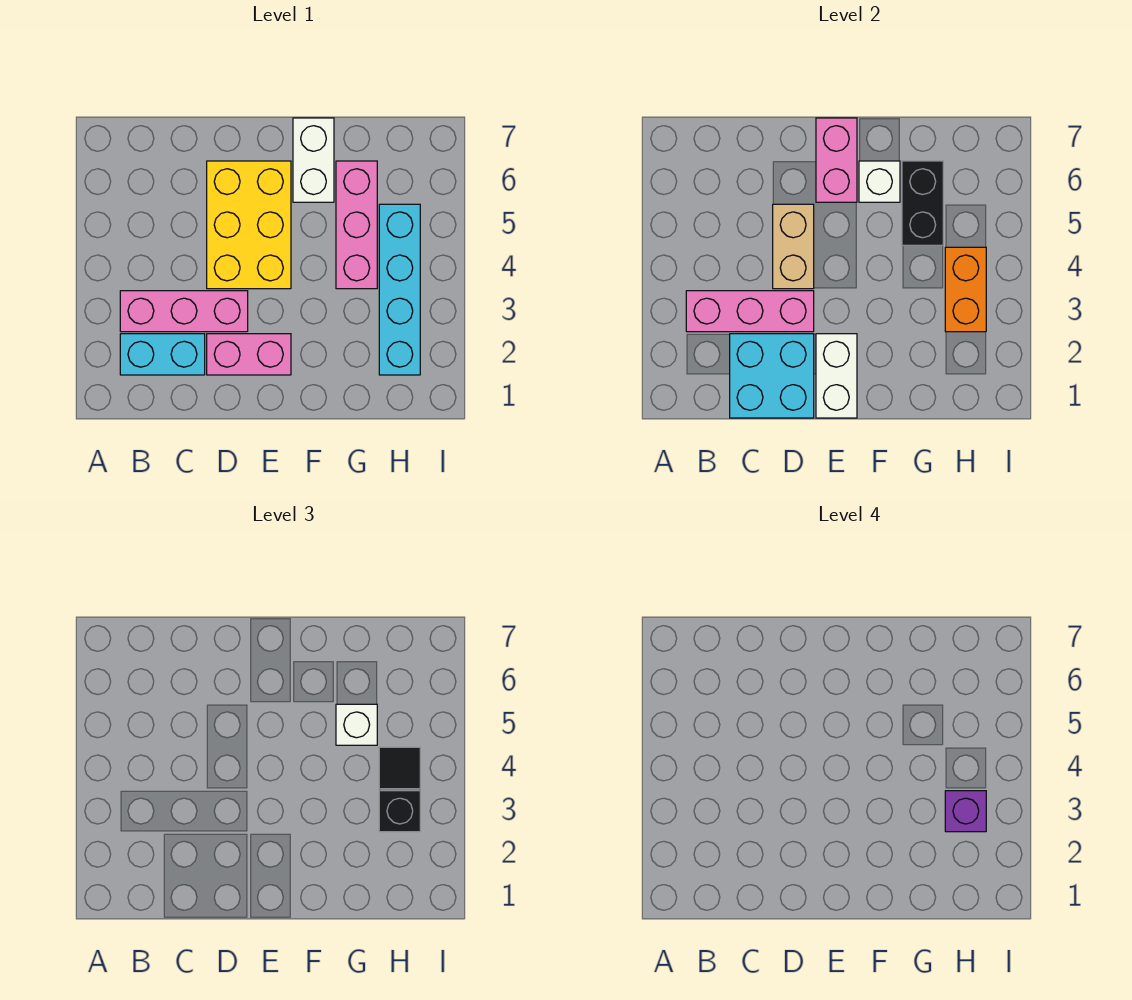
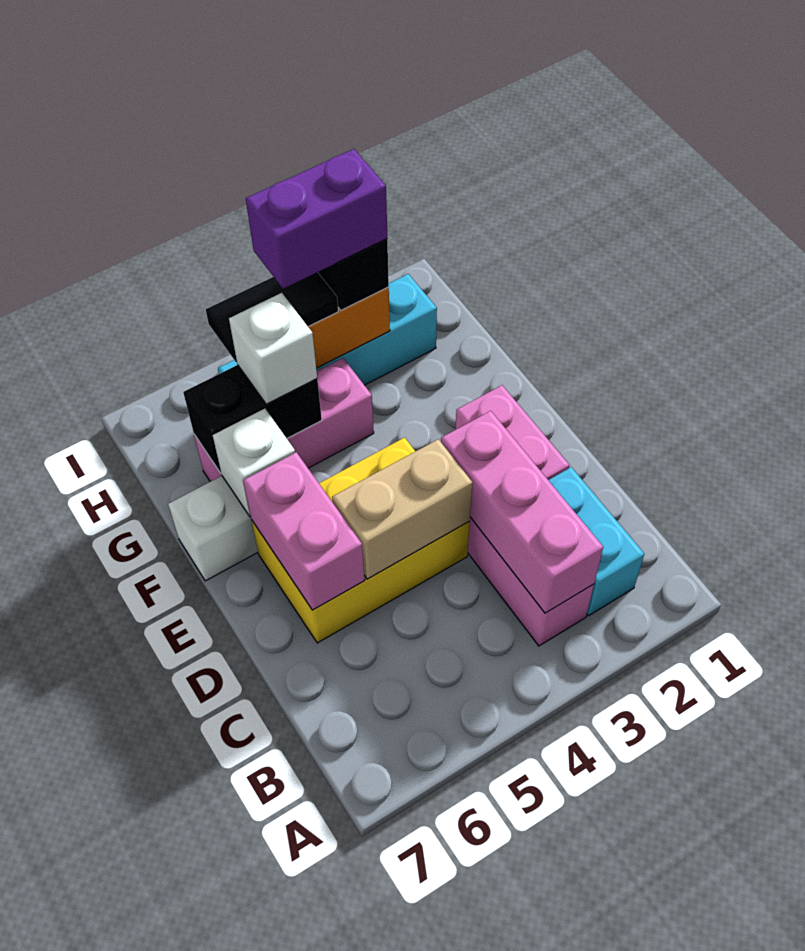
cyan brick C1:D2 level 2 -> none
white brick E1:E2 level 2 -> none
pink brick E6:E7 level 2 -> pink brick D6:E6 level 2
purple brick H3 level 4 -> purple brick H3:H4 level 4
black tile H4 level 3 -> black tile H4:H5 level 3

